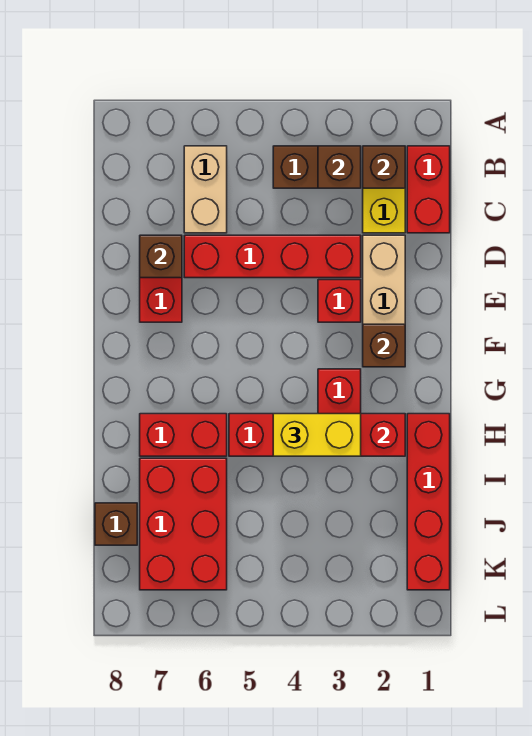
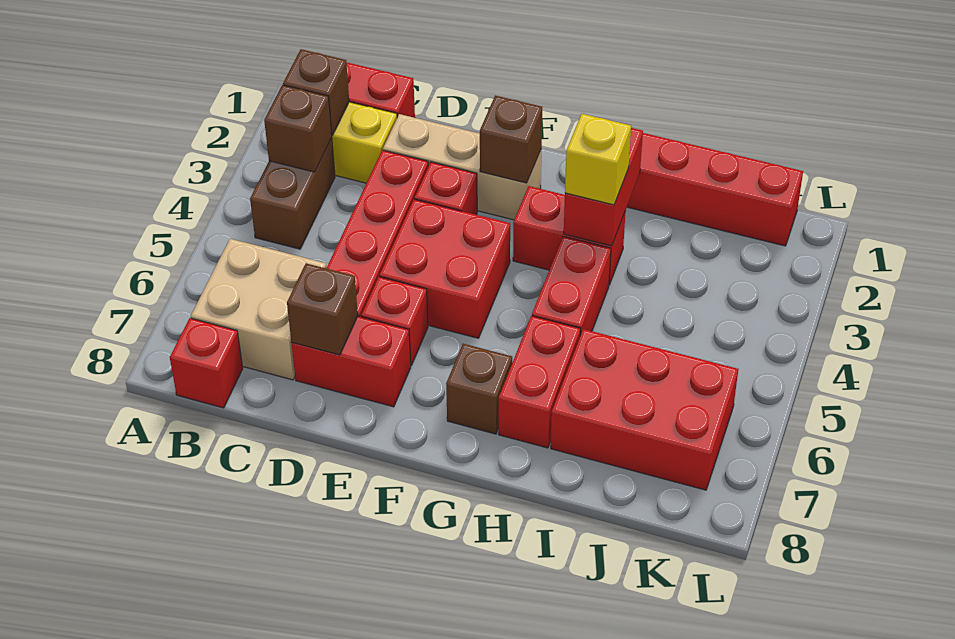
tan brick B6:C6 level 1 -> tan brick B6:C7 level 1
none -> red brick B8 level 1
none -> red brick E4:F5 level 1
none -> red brick E6 level 1
yellow brick H3:H4 level 3 -> yellow brick H3 level 3
brown brick J8 level 1 -> brown brick G7 level 1

